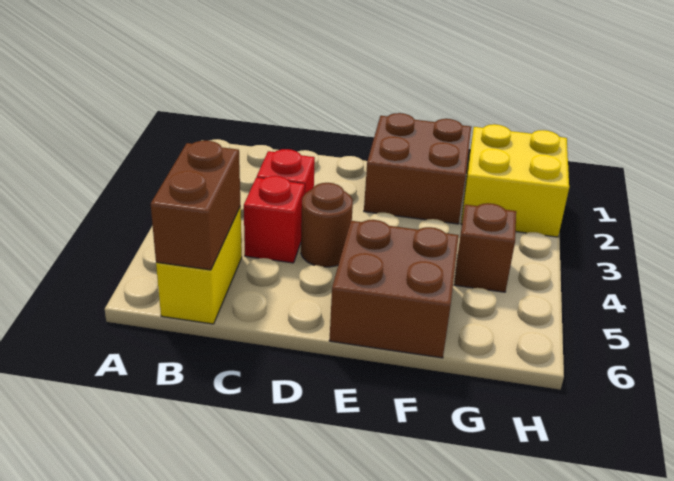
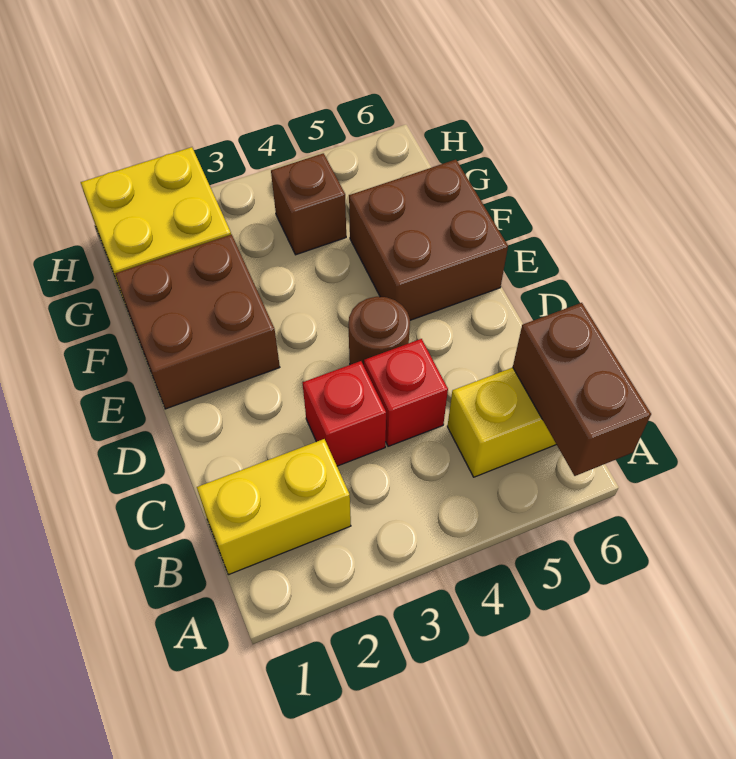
none -> yellow brick B1:B2 level 1
brown brick B5:B6 level 2 -> brown brick A6:B6 level 2

